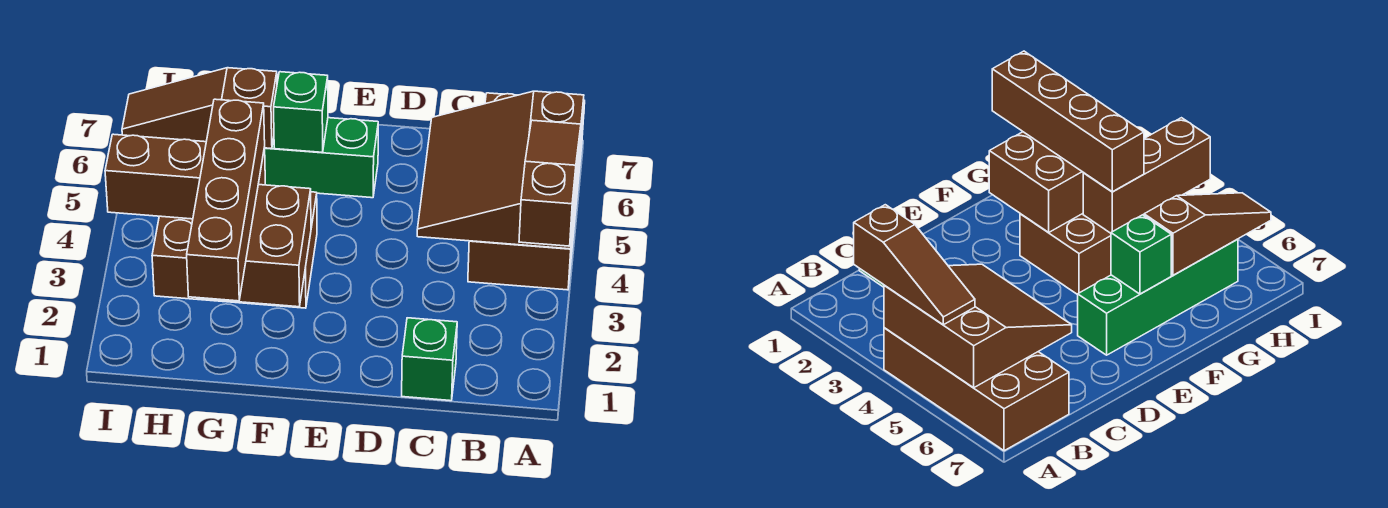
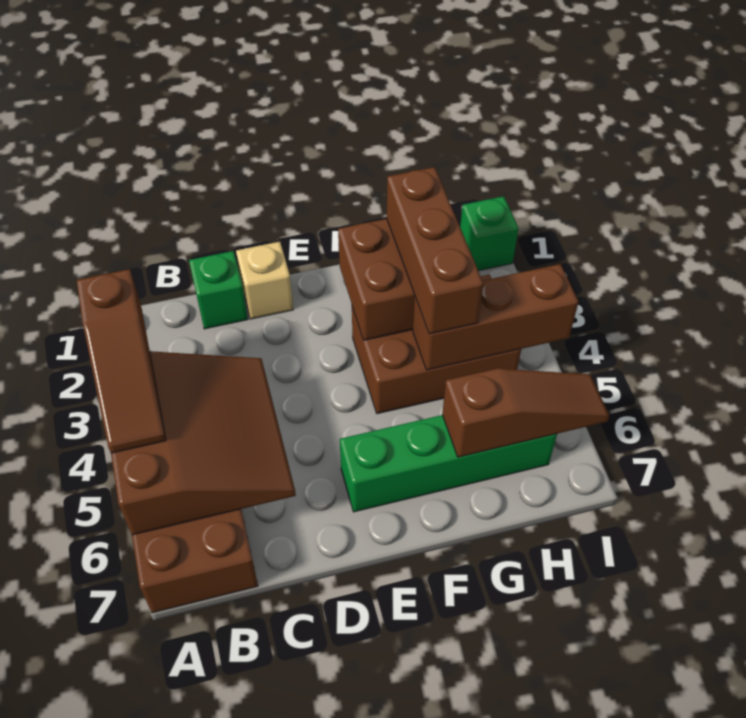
none -> tan brick D1 level 1
green brick F6 level 2 -> green brick I1 level 1
brown brick G1:G4 level 3 -> brown brick G2:G4 level 3

